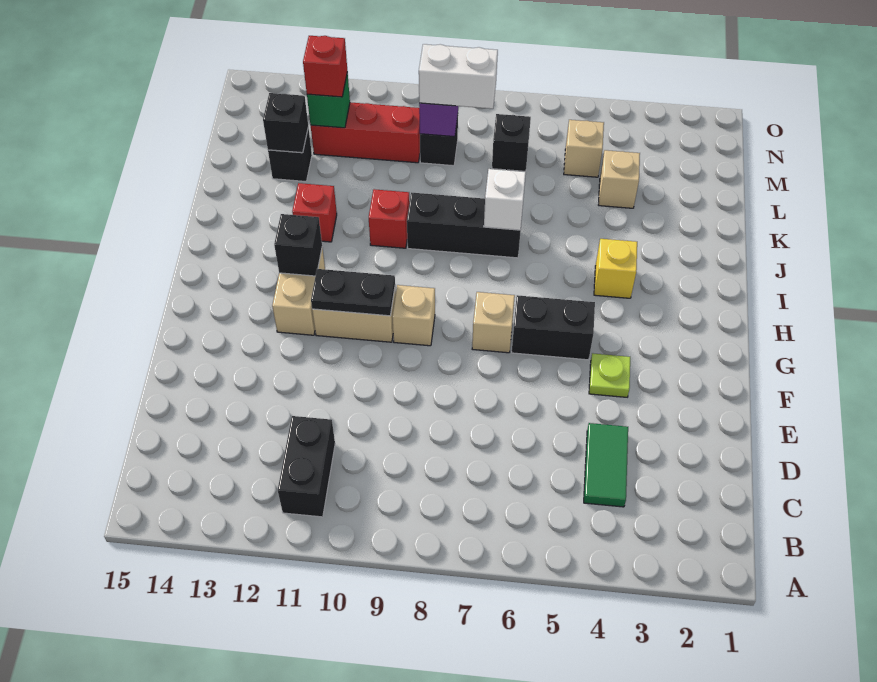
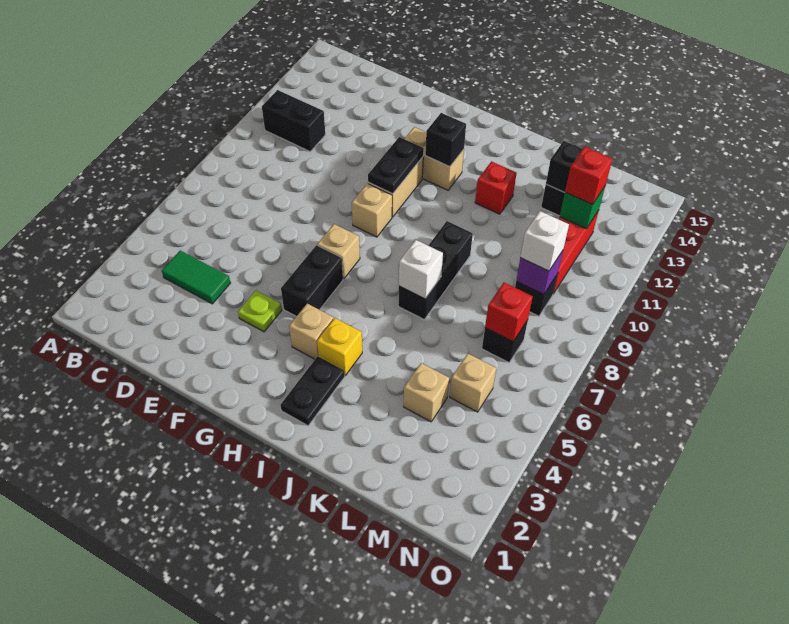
none -> tan brick H4 level 1
none -> black plate I2:I3 level 1
red brick J10 level 1 -> red brick M7 level 2
white brick M8:M9 level 3 -> white brick M9 level 3

